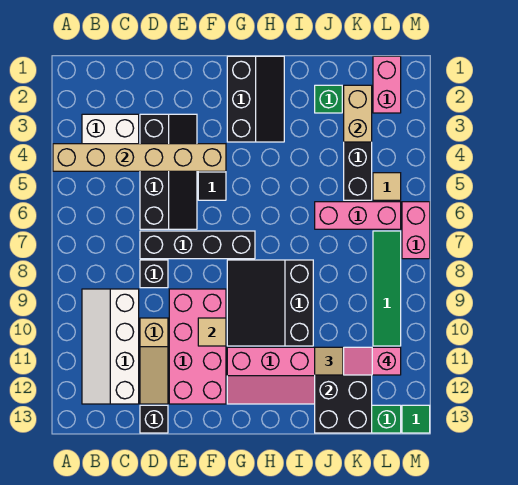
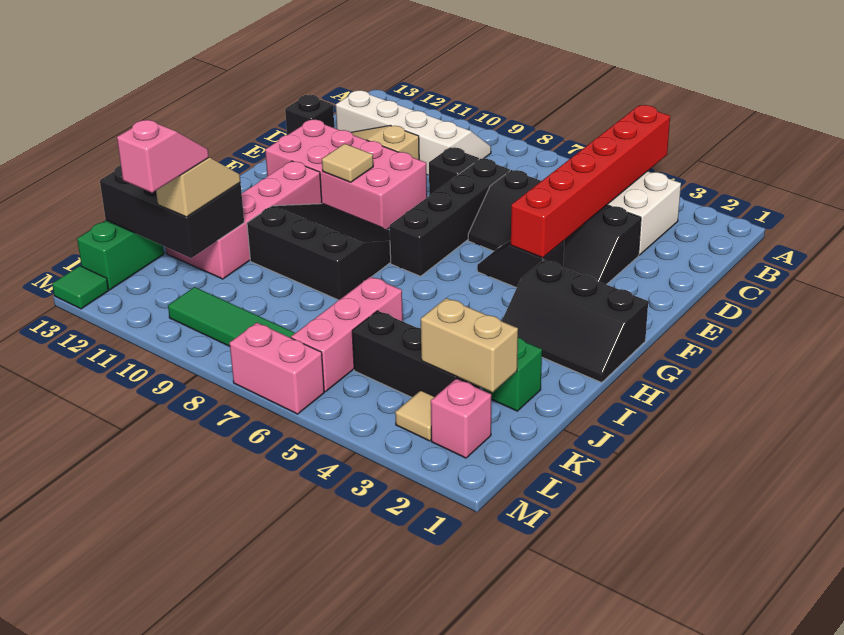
tan brick A4:F4 level 2 -> red brick A4:F4 level 2
pink brick L1:L2 level 1 -> pink brick L2 level 1
tan tile L5 level 1 -> tan tile L3 level 1

